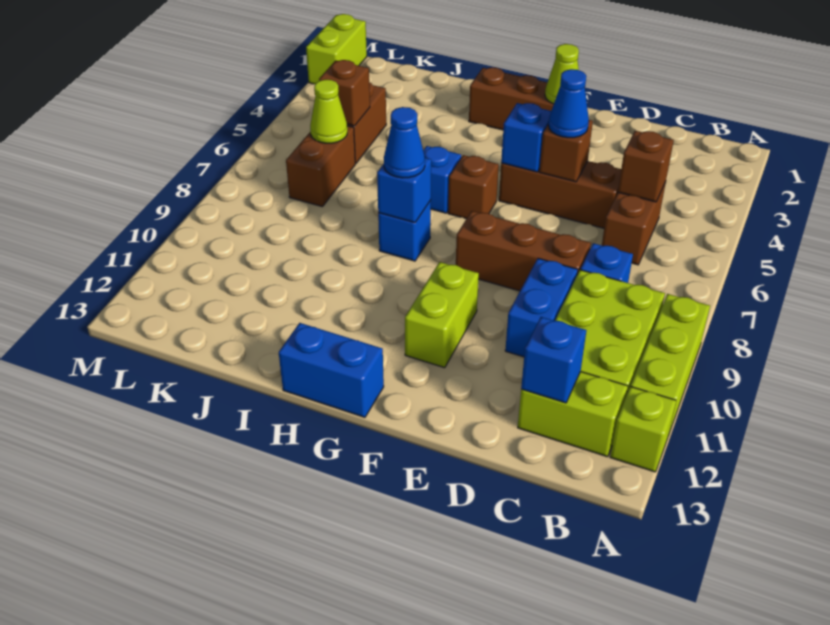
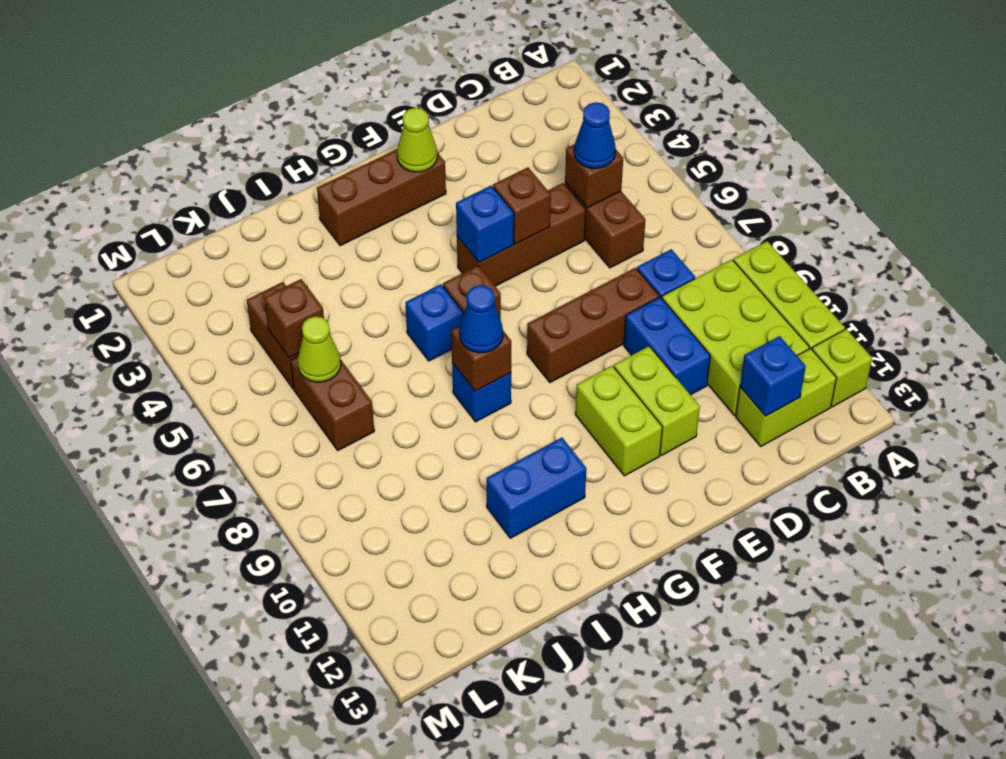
blue cone E5 level 3 -> blue cone C5 level 3
blue brick G13:H13 level 1 -> blue brick H11:I11 level 1
blue brick H8 level 2 -> brown brick H8 level 2
lime brick M1:M2 level 1 -> lime brick E10:E11 level 1

